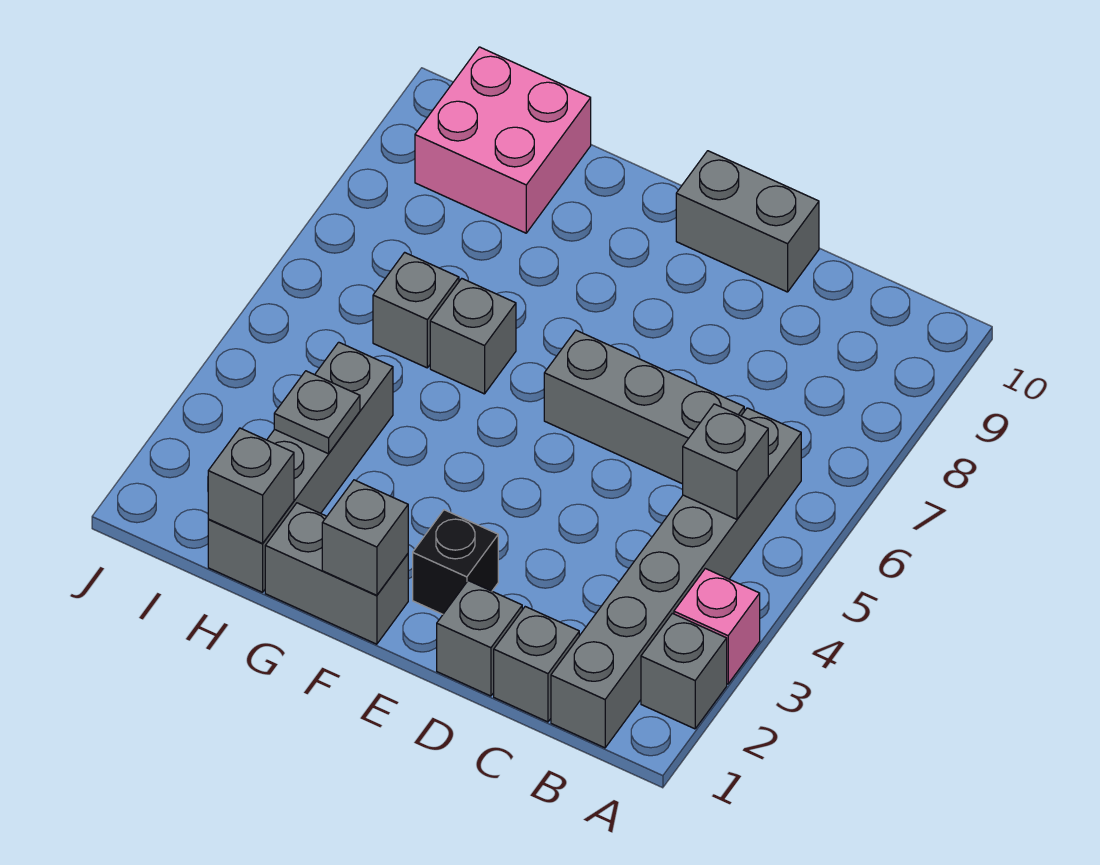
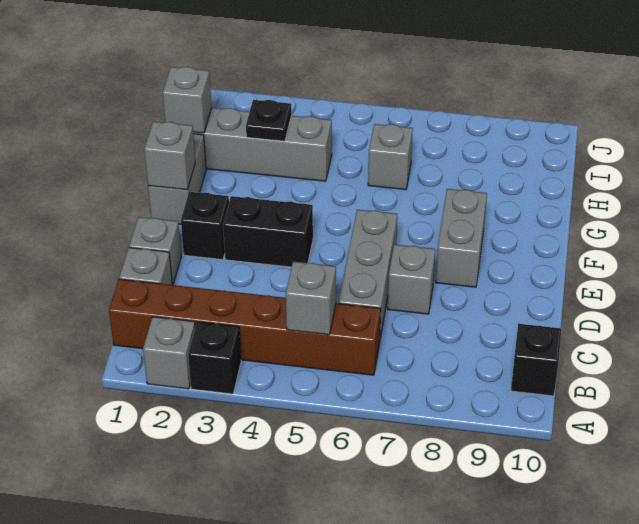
pink brick A3 level 1 -> black brick A3 level 1
grey brick B1:B6 level 1 -> brown brick B1:B6 level 1
none -> black brick B10 level 1
grey brick D10:E10 level 1 -> grey brick E8:F8 level 1
none -> black brick E3:E4 level 1
grey brick G6 level 1 -> grey brick D7 level 1
grey plate H3 level 2 -> black plate H3 level 2
pink brick H9:I10 level 1 -> none

